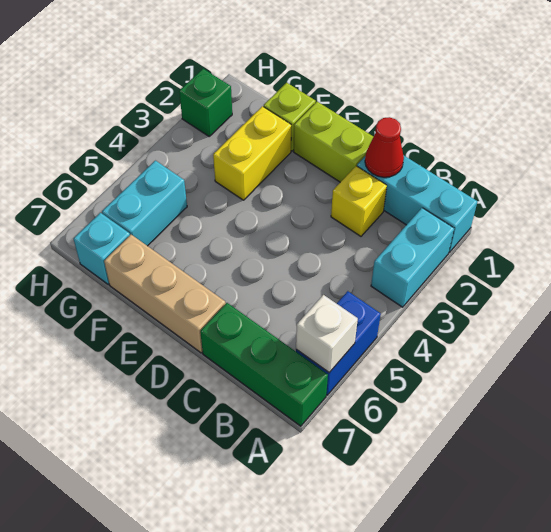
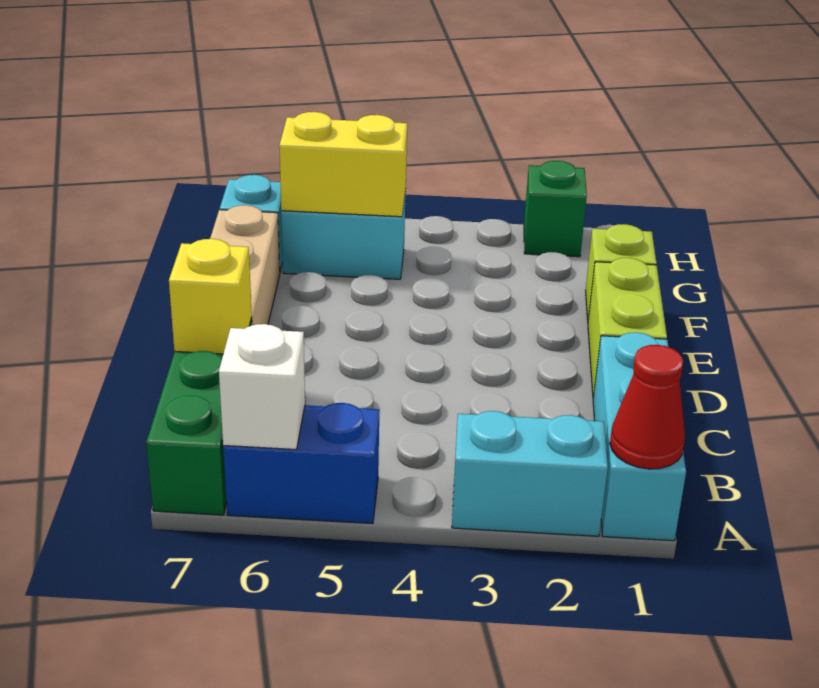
red cone C1 level 2 -> red cone A1 level 2
yellow brick C2 level 1 -> yellow brick C7 level 2
yellow brick F2:F3 level 1 -> yellow brick G5:G6 level 2

